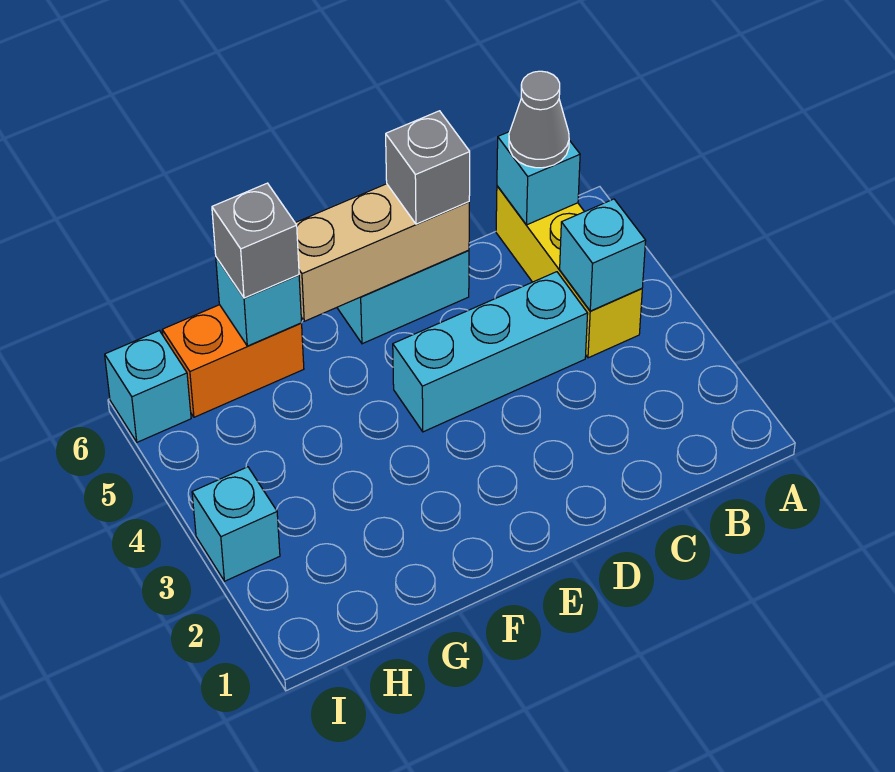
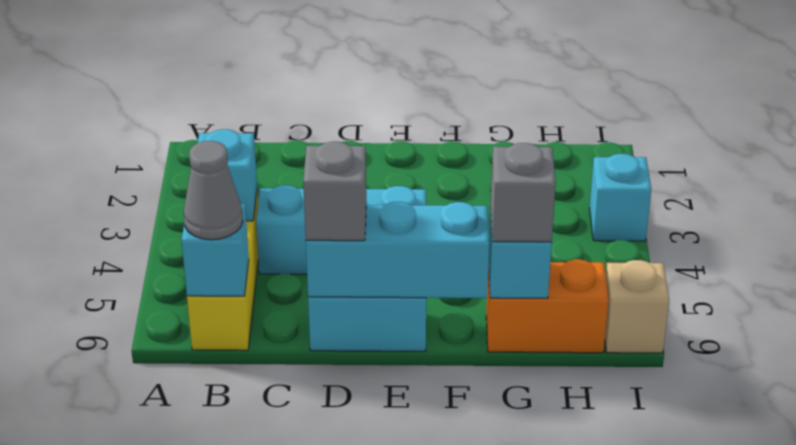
tan brick D6:F6 level 2 -> cyan brick D6:F6 level 2
cyan brick I6 level 1 -> tan brick I6 level 1

